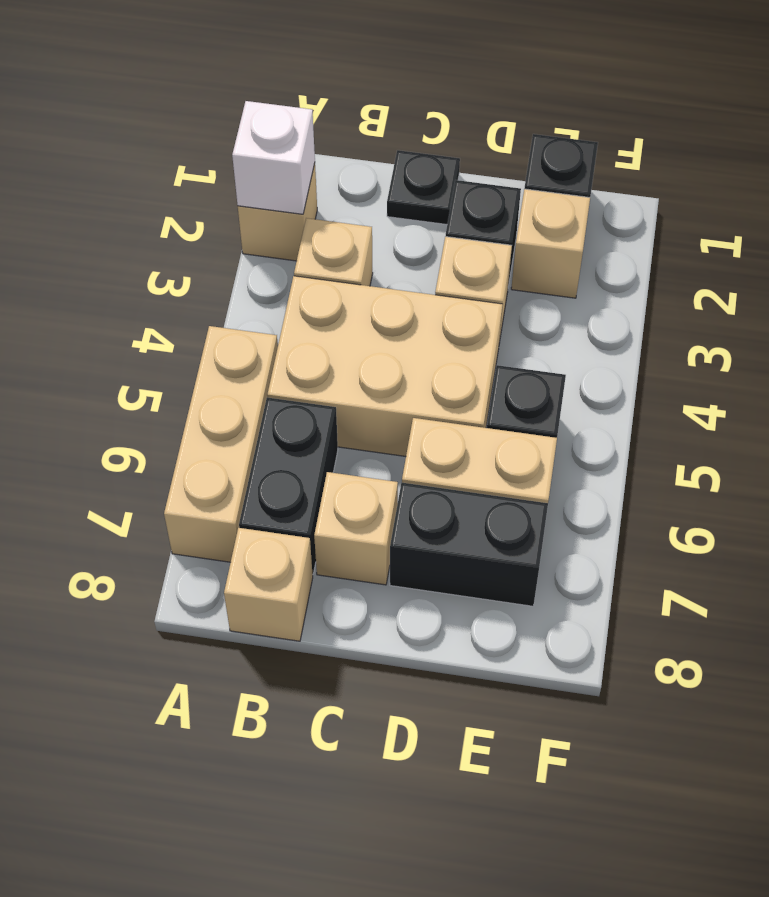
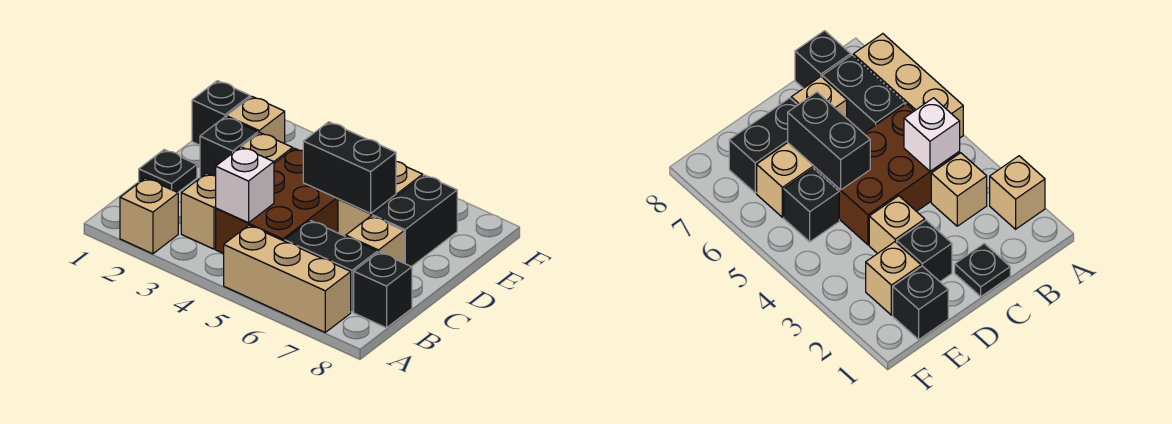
white brick A2 level 2 -> white brick B4 level 2
tan brick B4:D5 level 1 -> brown brick B4:D5 level 1
tan brick B8 level 1 -> black brick B8 level 1
none -> black brick D5:D6 level 2

